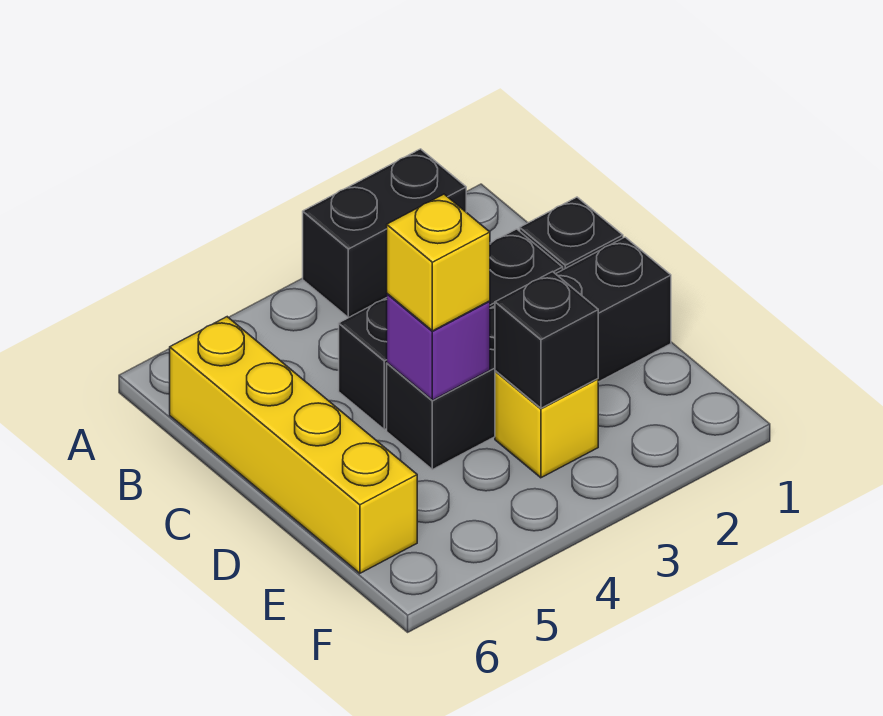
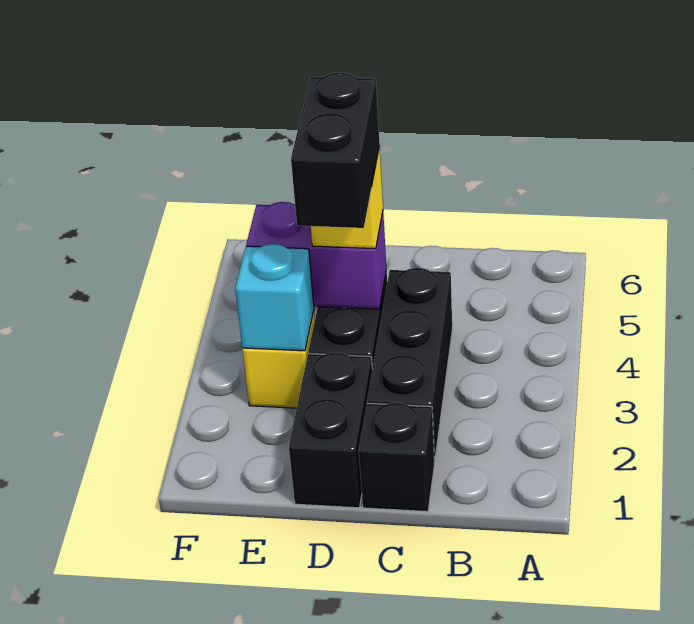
black brick A2:A3 level 1 -> black brick D3:D4 level 4
yellow brick B6:E6 level 1 -> none
purple brick D4 level 2 -> purple brick D4:E4 level 2
black brick E3 level 2 -> cyan brick E3 level 2

